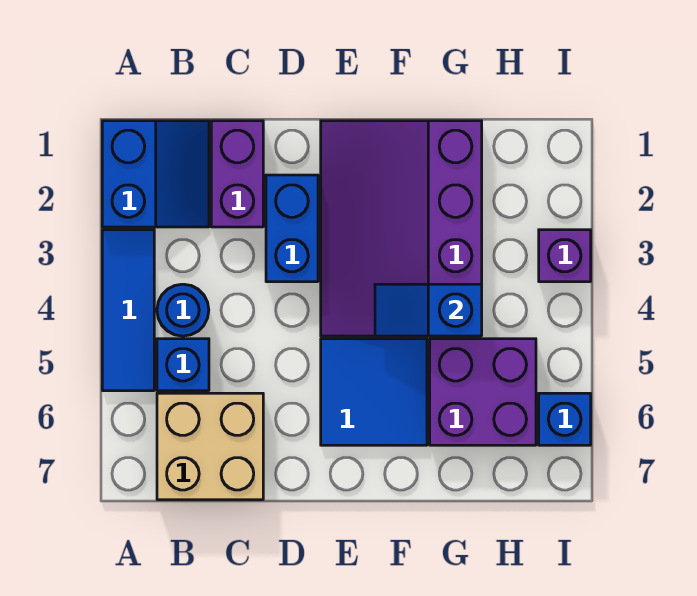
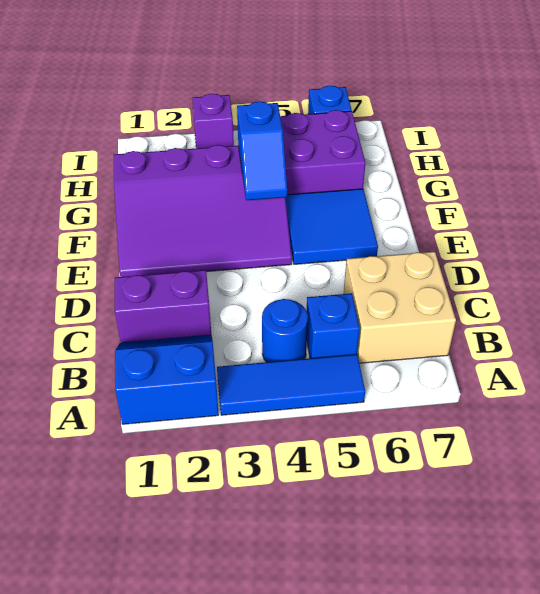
blue brick D2:D3 level 1 -> none

